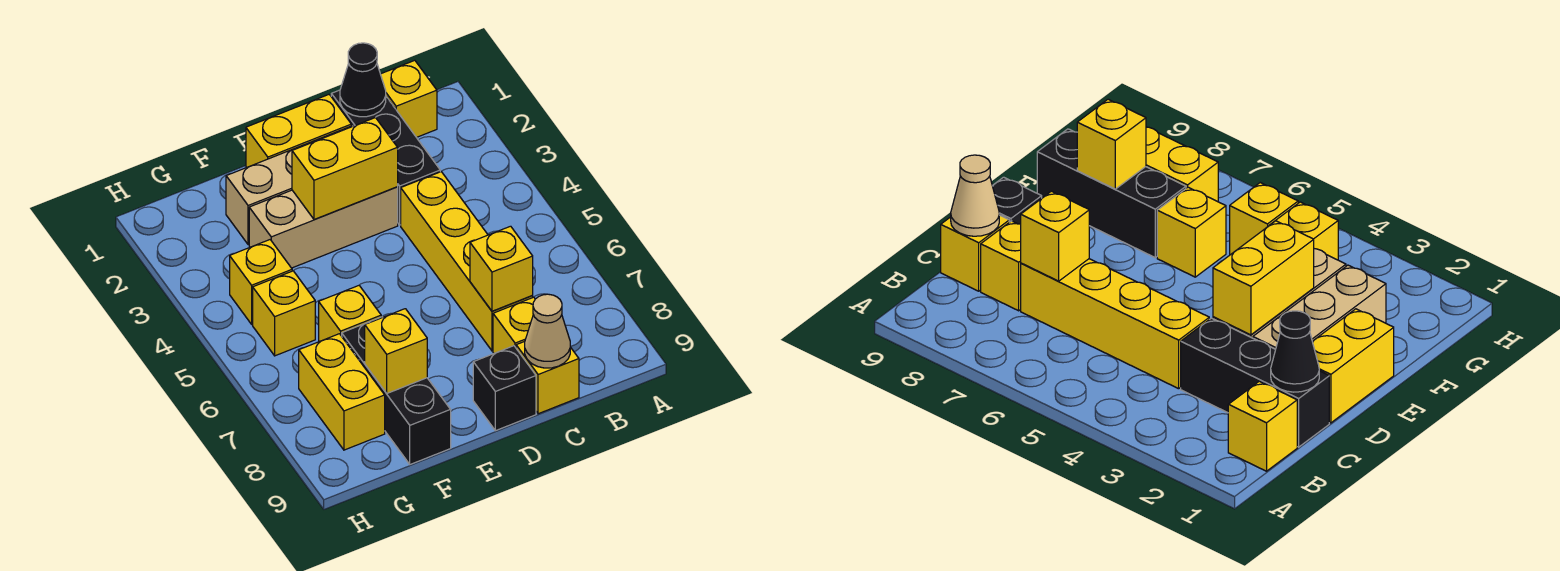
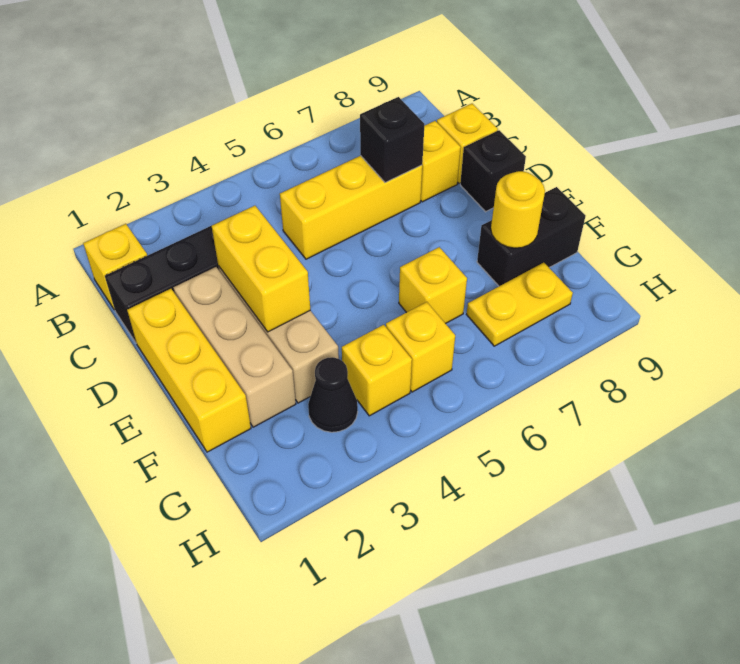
black cone C1 level 2 -> black cone G3 level 1
yellow brick C4:C7 level 1 -> yellow brick C5:C7 level 1
yellow brick C7 level 2 -> black brick C7 level 2
tan cone C9 level 2 -> none
yellow brick D1:E1 level 1 -> yellow brick D1:F1 level 1
black brick F7:F9 level 1 -> black brick F8:F9 level 1
yellow brick F8 level 2 -> yellow round brick F8 level 2
yellow brick G7:G8 level 1 -> yellow plate G7:G8 level 1

